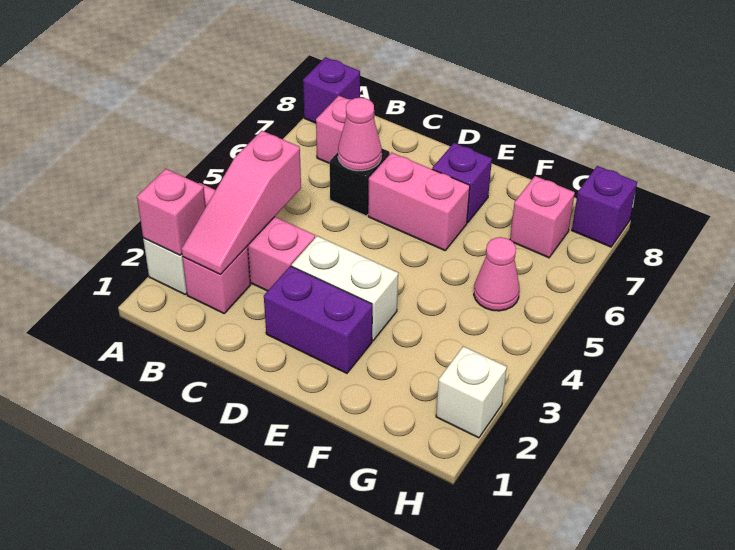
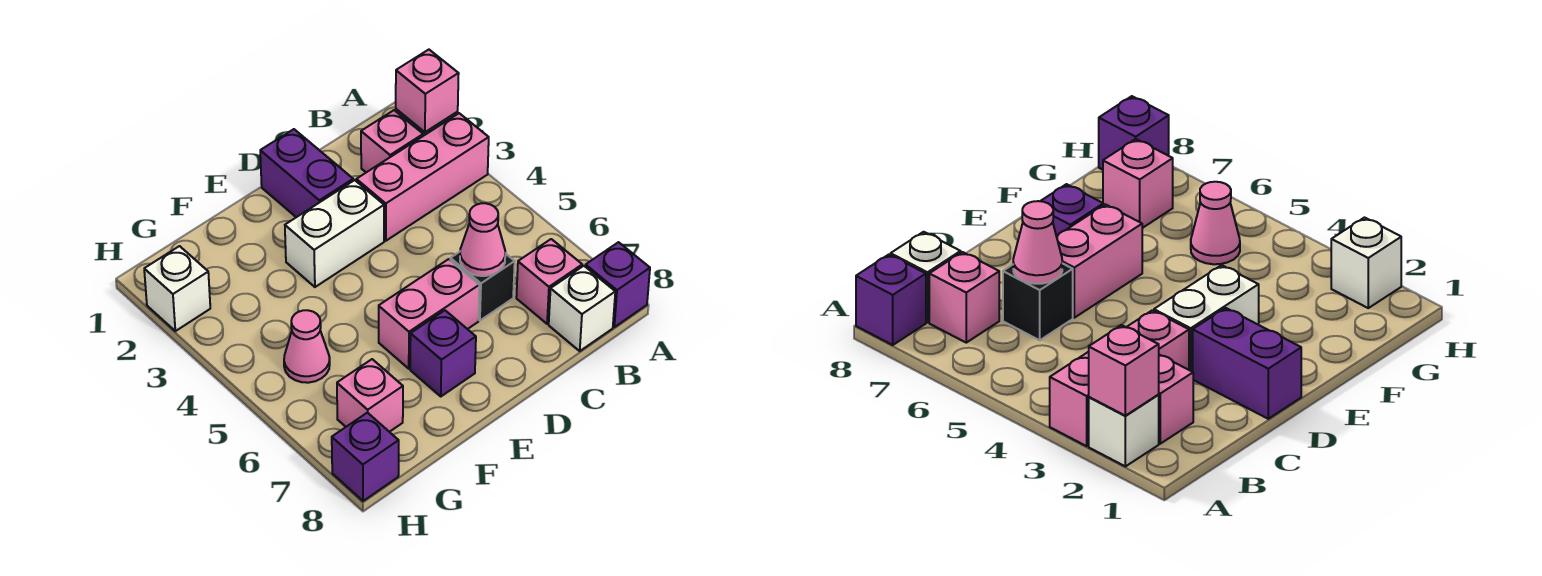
pink slope B2:B4 level 2 top 4 -> none
none -> white brick B8 level 1
purple brick D2:E2 level 1 -> purple brick D1:D2 level 1

